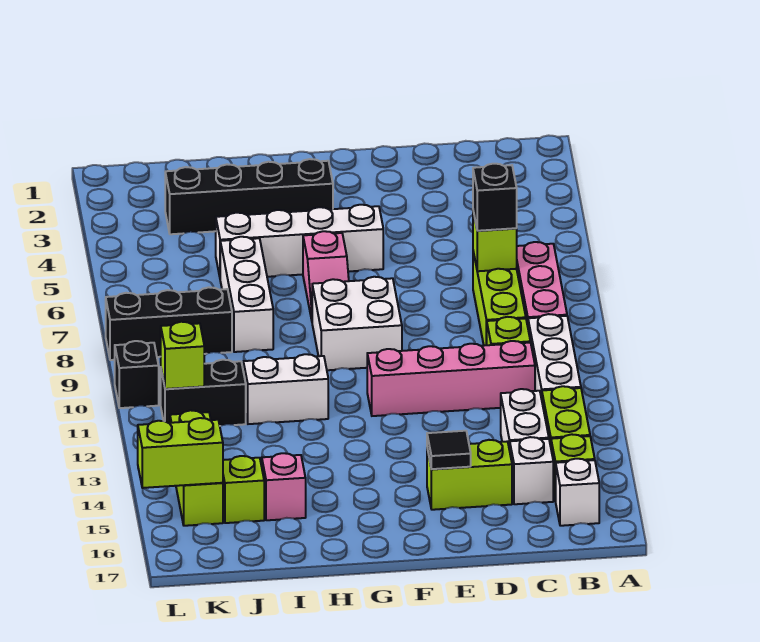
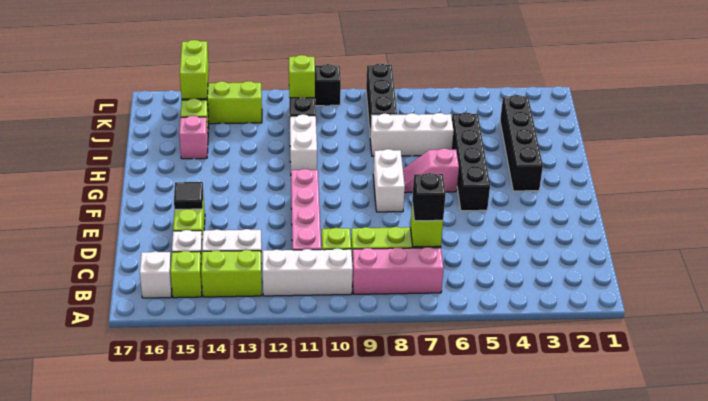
white brick F5:I5 level 1 -> black brick F5:I5 level 1
white brick F8:G9 level 1 -> white brick F8:G8 level 1

